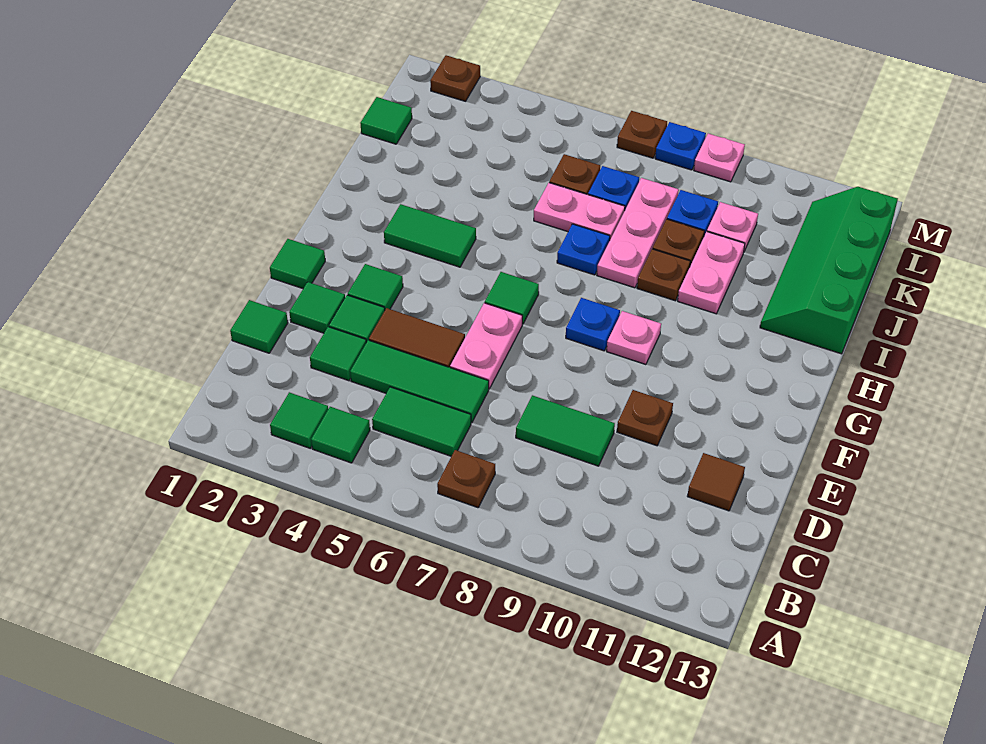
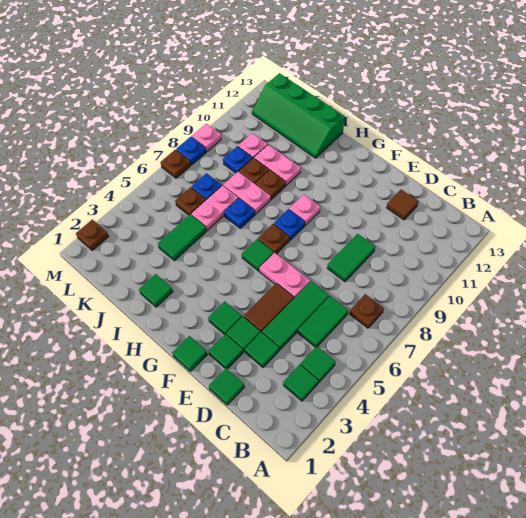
brown plate E10 level 1 -> brown plate G7 level 1
green tile H3:H4 level 1 -> green tile J4:J5 level 1
pink plate I8:K8 level 1 -> pink plate I8:J8 level 1
green tile K1 level 1 -> green tile I2 level 1

